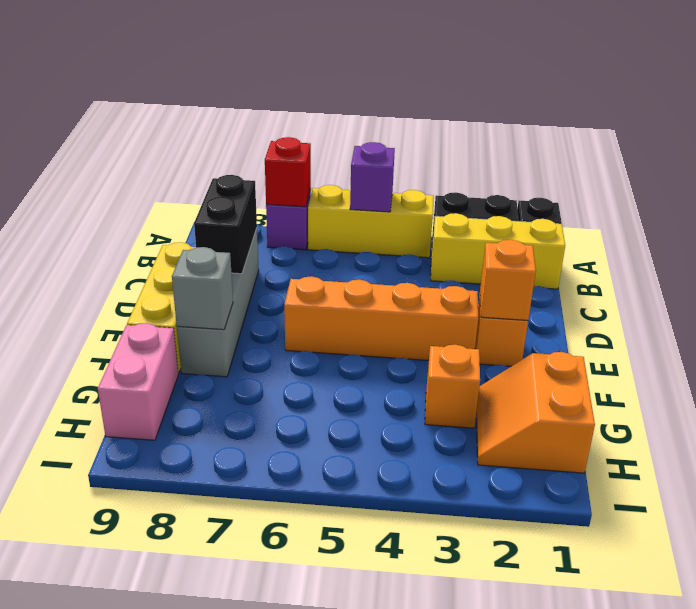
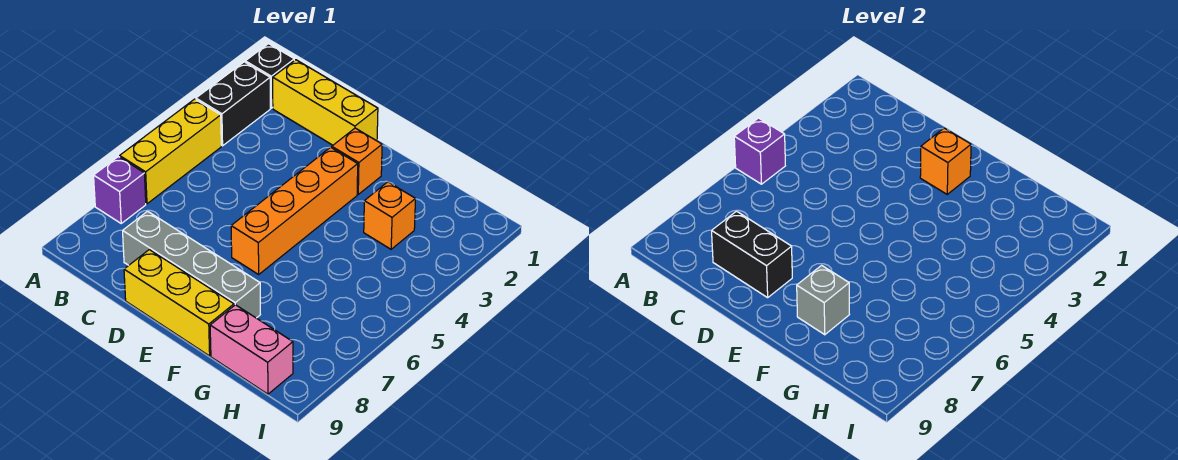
red brick A7 level 2 -> none
yellow brick B1:B3 level 1 -> yellow brick B1:D1 level 1
orange slope G1:H2 level 1 top 1 -> none

